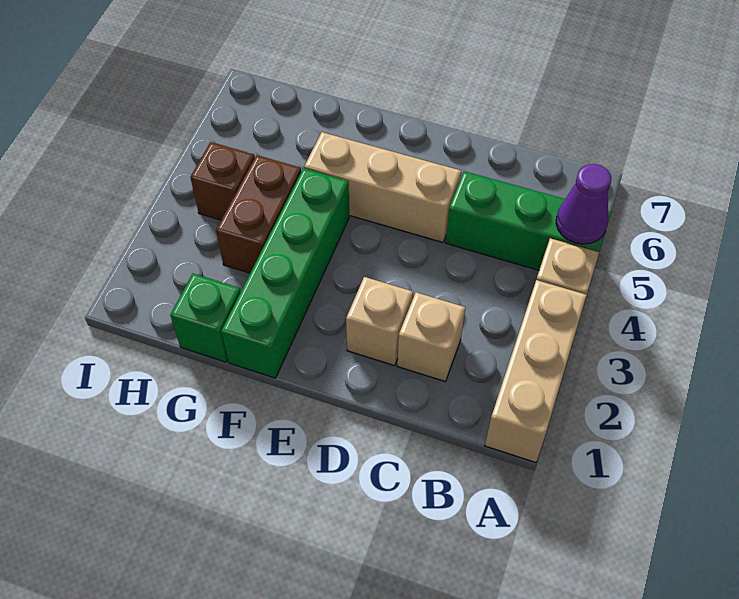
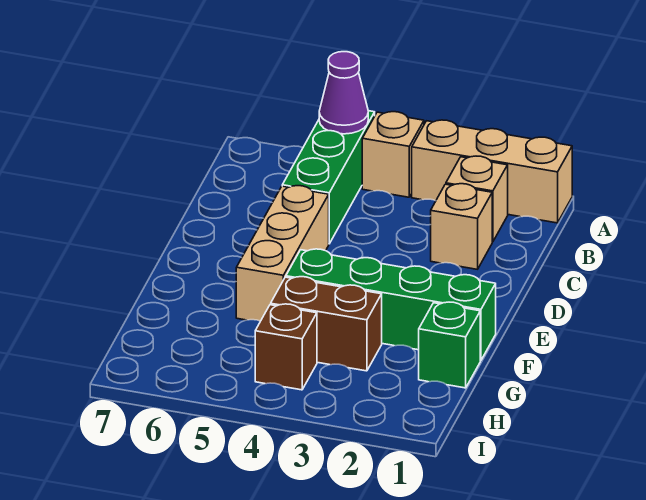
tan brick D2 level 1 -> tan brick B2 level 1

